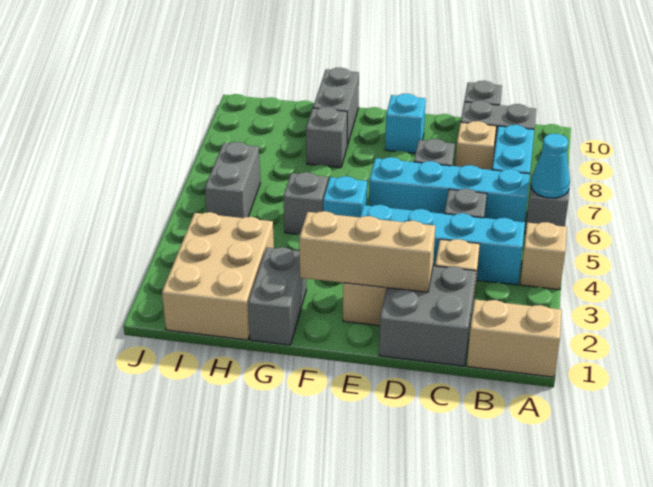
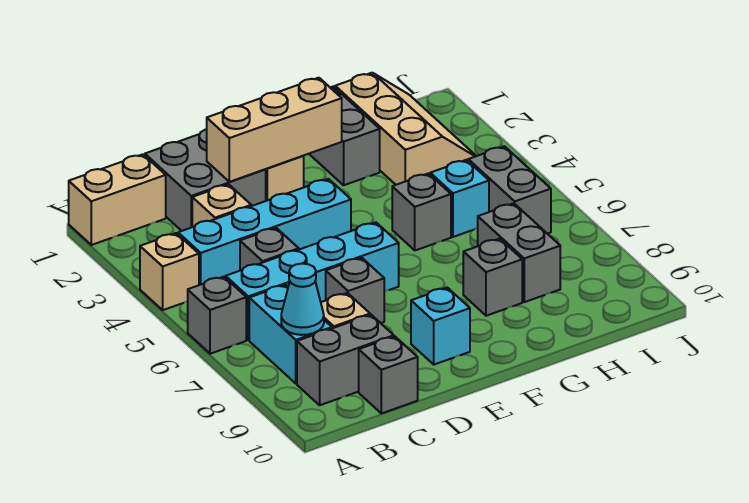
cyan cone A6 level 2 -> cyan cone B8 level 2
cyan brick F5 level 1 -> cyan brick H5 level 1
grey brick G9:G10 level 1 -> grey brick H7:H8 level 1
tan brick H1:I3 level 1 -> tan slope H1:I3 level 1 top H

